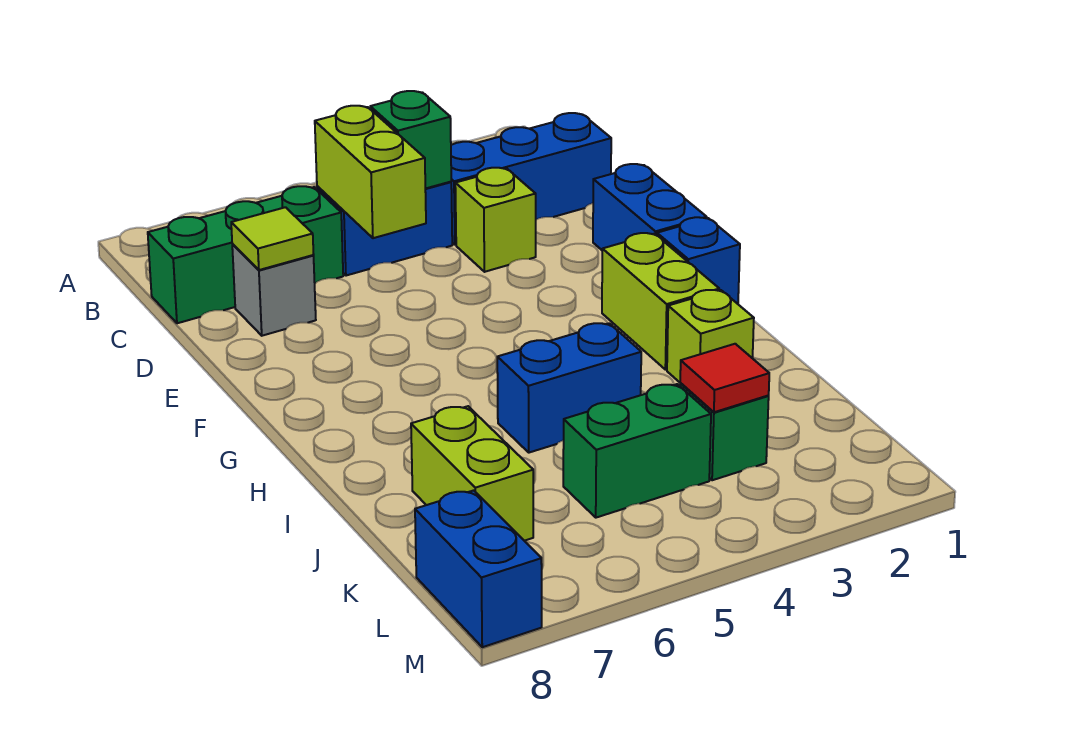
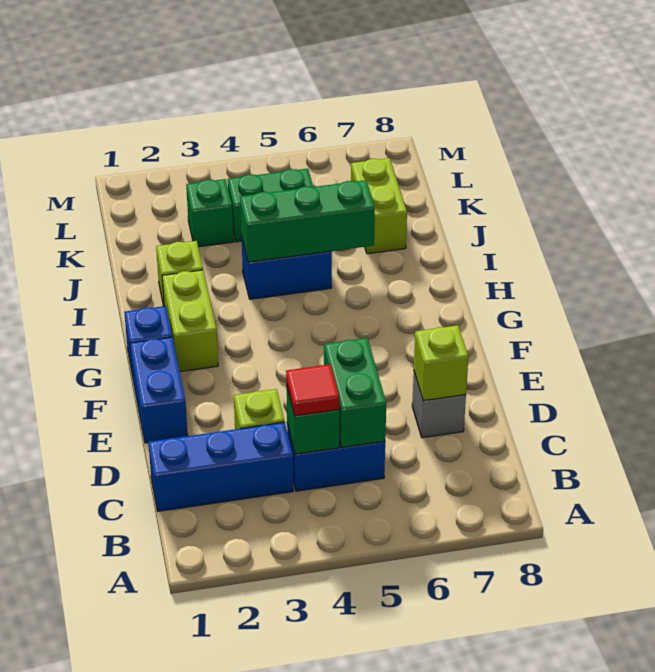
lime brick C5:D5 level 2 -> green brick C5:D5 level 2
green brick C6:C8 level 1 -> green brick I4:I6 level 2
lime tile D7 level 2 -> lime brick D7 level 2
red tile K3 level 2 -> red tile C4 level 3
blue brick L8:M8 level 1 -> none

